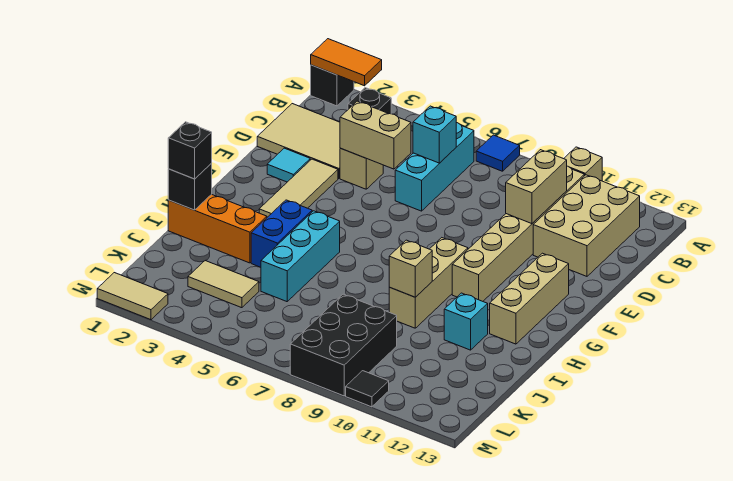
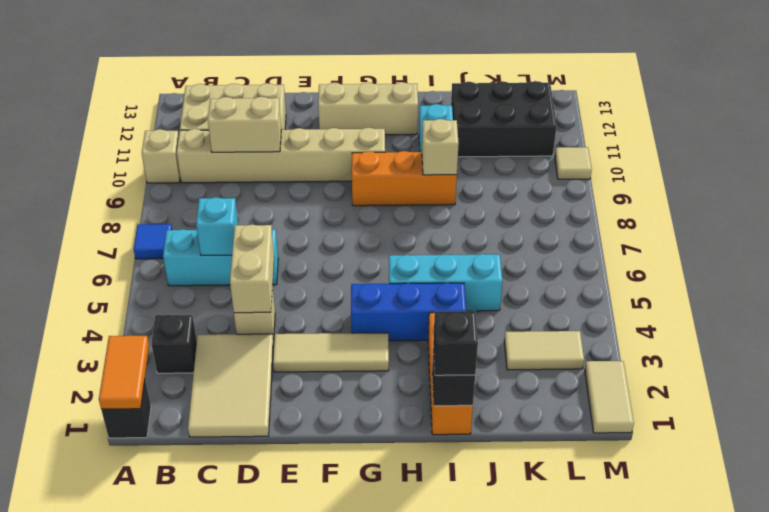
cyan tile E2 level 1 -> none
tan brick G9:I9 level 1 -> orange brick G9:I9 level 1
blue brick H4:I4 level 1 -> blue brick G4:I4 level 1
tan tile K3:K4 level 1 -> tan tile K3:L3 level 1
black brick K8:M9 level 1 -> black brick J11:L12 level 1
black tile M10 level 1 -> tan tile M10 level 1

